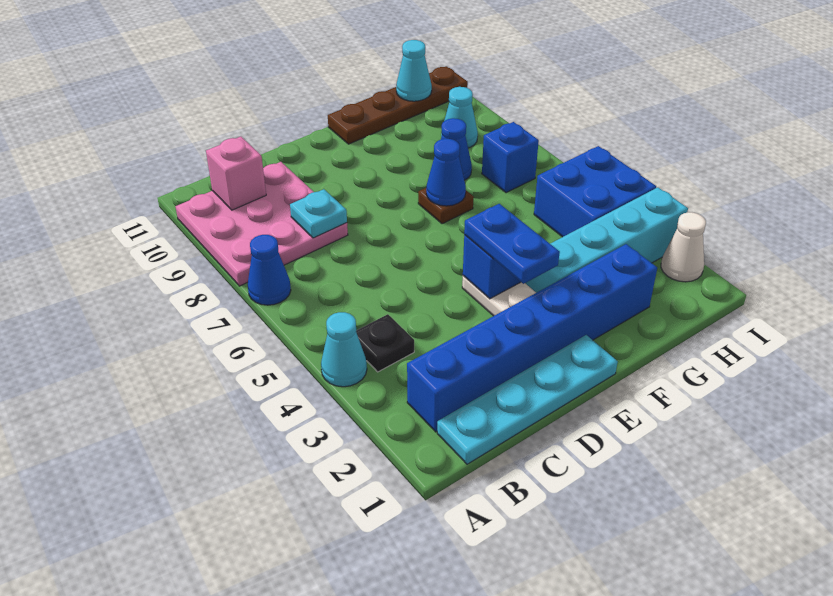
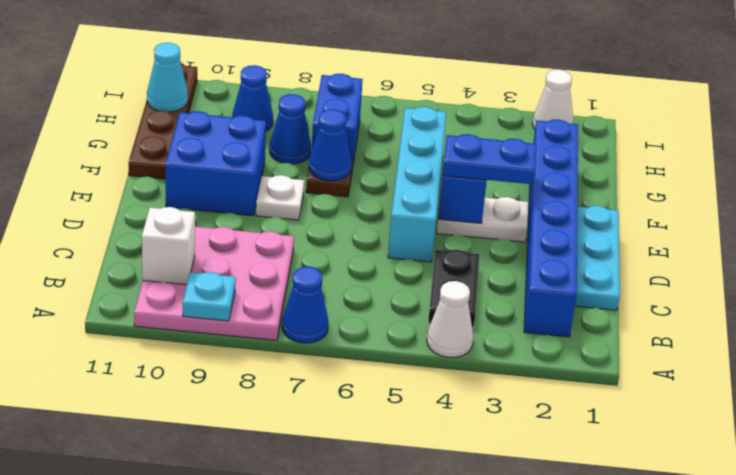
cyan cone A4 level 1 -> white cone A4 level 1
cyan plate B1:E1 level 1 -> cyan plate C1:E1 level 1
black plate B4 level 1 -> black plate B4:C4 level 1
pink brick B10 level 2 -> white brick B10 level 2
cyan plate C8 level 2 -> cyan plate A9 level 2
none -> white plate E8 level 1
cyan brick F3:I3 level 1 -> cyan brick D5:G5 level 1
blue brick H4:I5 level 1 -> blue brick E9:F10 level 1
blue brick H7 level 1 -> blue brick G7:H7 level 1
cyan cone H9 level 1 -> blue cone H9 level 1

